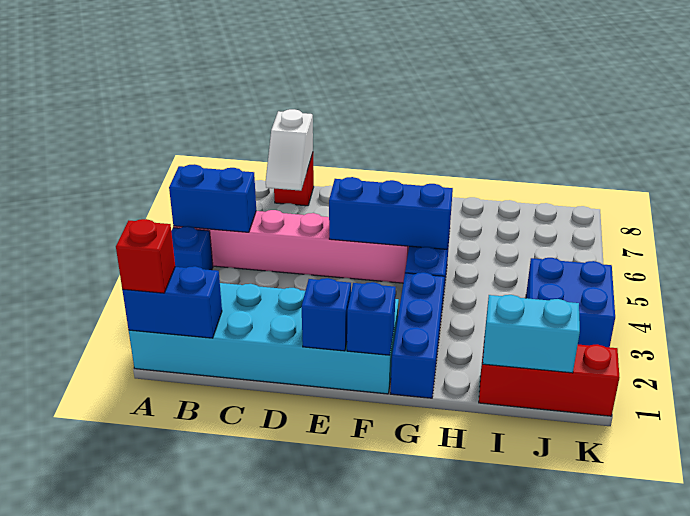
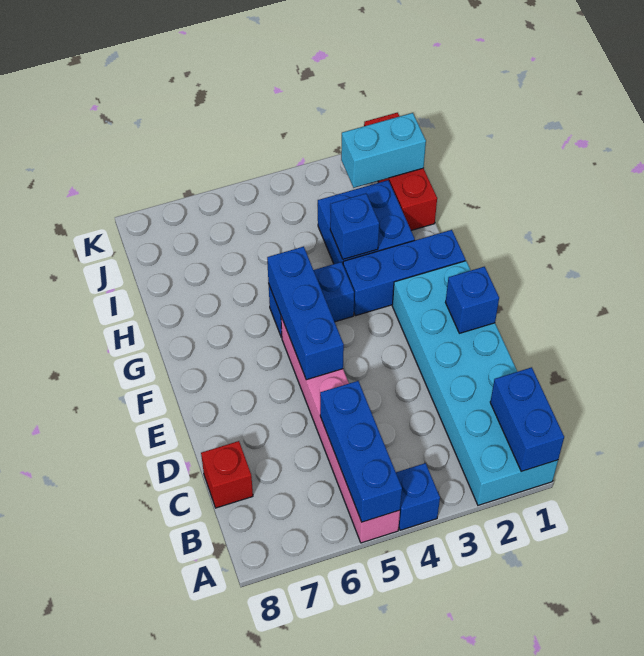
red brick A1 level 3 -> none
blue brick A5:B5 level 2 -> blue brick A5:C5 level 2
white slope C7:C8 level 2 top 8 -> none
blue brick F1 level 2 -> blue brick H3 level 2
cyan brick I1:J1 level 2 -> cyan brick J1:J2 level 2
blue brick J3:K4 level 1 -> blue brick H2:I3 level 1

